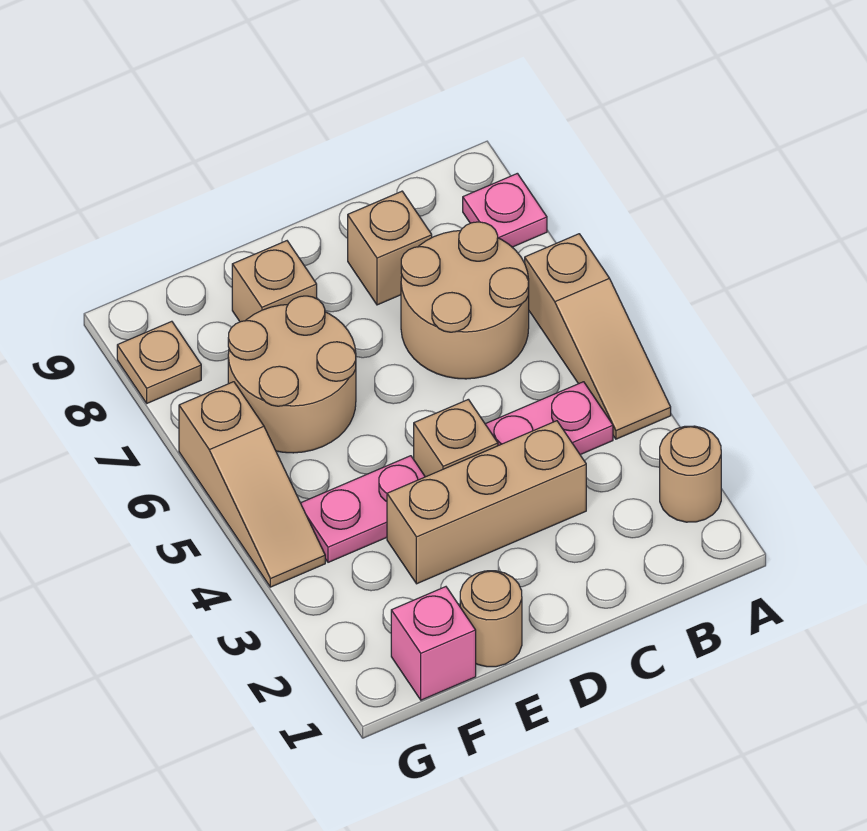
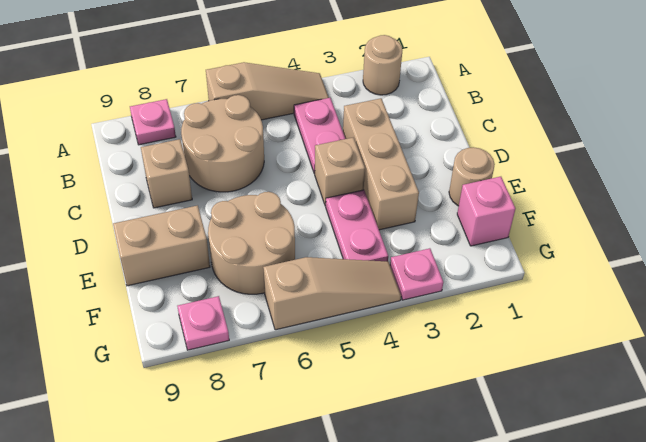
tan brick E8 level 1 -> tan brick E8:E9 level 1
none -> pink plate G3 level 1
tan plate G8 level 1 -> pink plate G8 level 1

